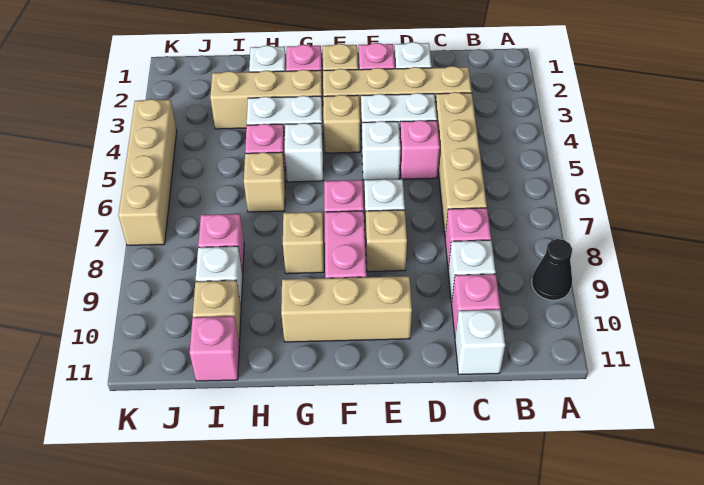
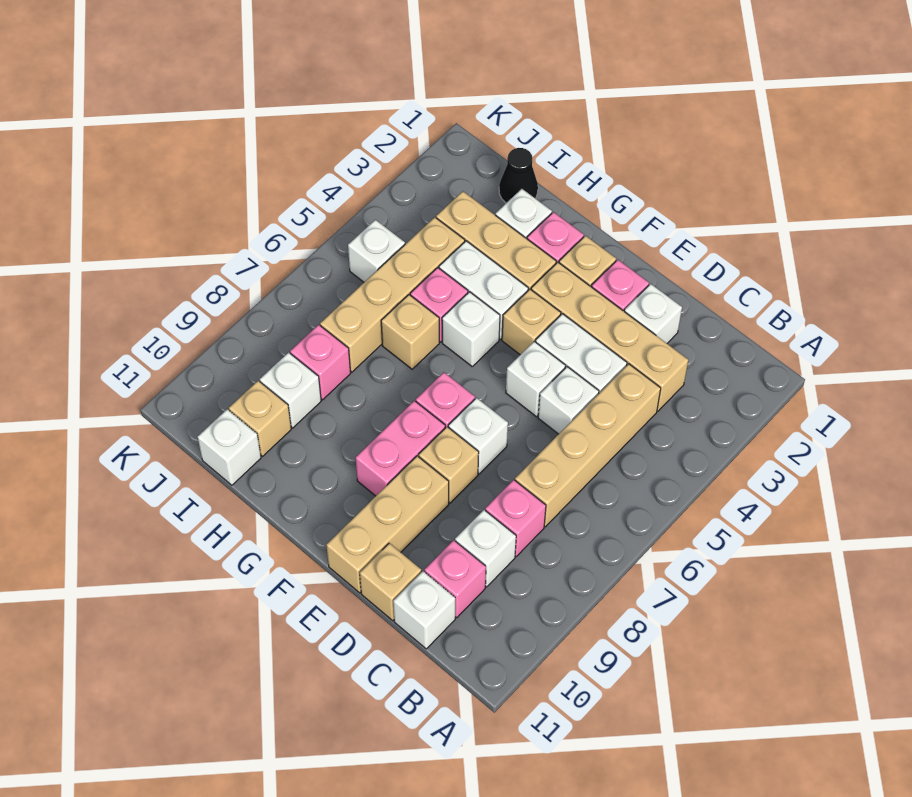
black cone A9 level 1 -> black cone I1 level 1
pink brick D5 level 1 -> white brick D5 level 1
tan brick E10:G10 level 1 -> tan brick E9:E11 level 1
tan brick G8 level 1 -> tan brick D11 level 1
pink brick I11 level 1 -> white brick I11 level 1
none -> white brick J5 level 1
tan brick K4:K7 level 1 -> tan brick I4:I7 level 1

